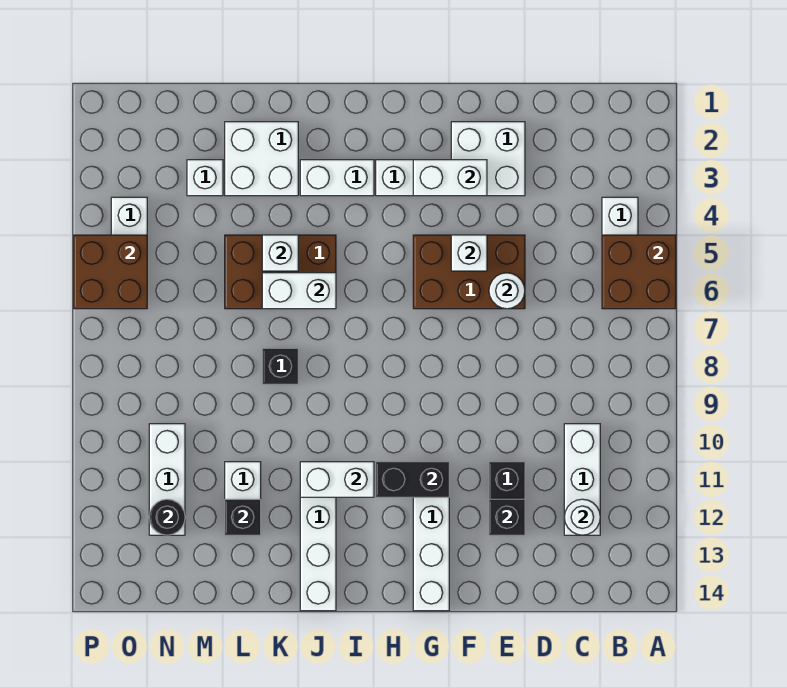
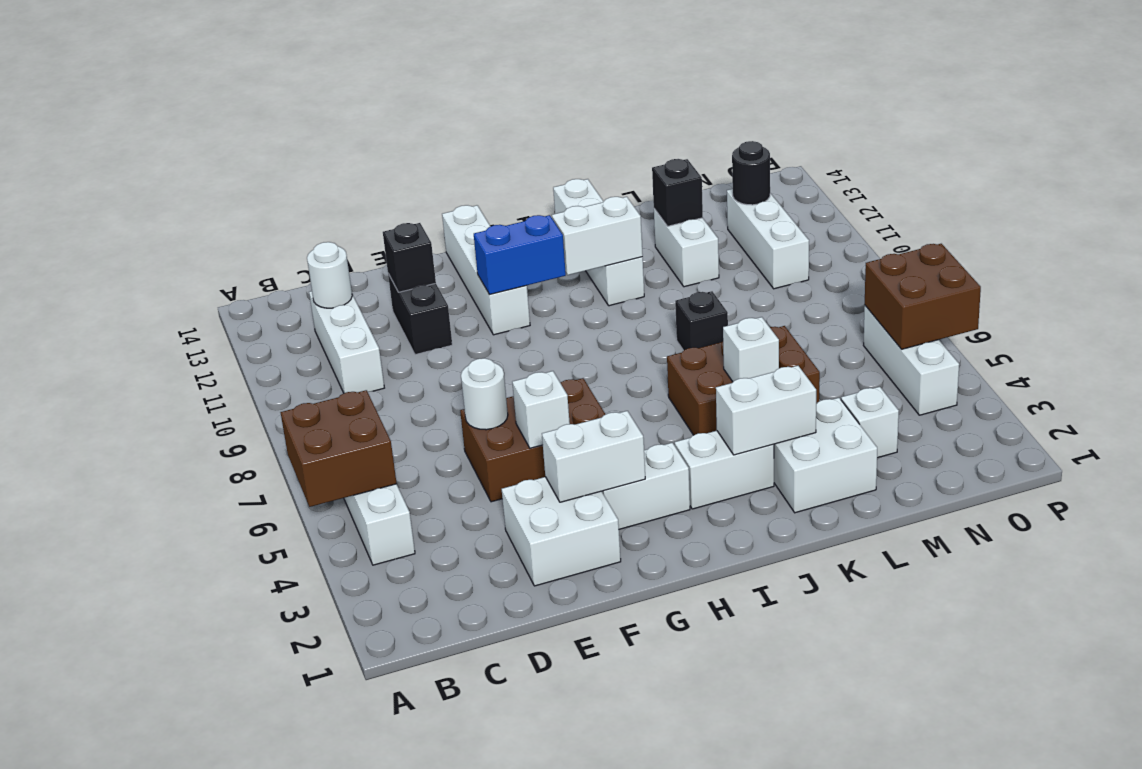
black brick G11:H11 level 2 -> blue brick G11:H11 level 2
white brick J6:K6 level 2 -> white brick J3:K3 level 2

